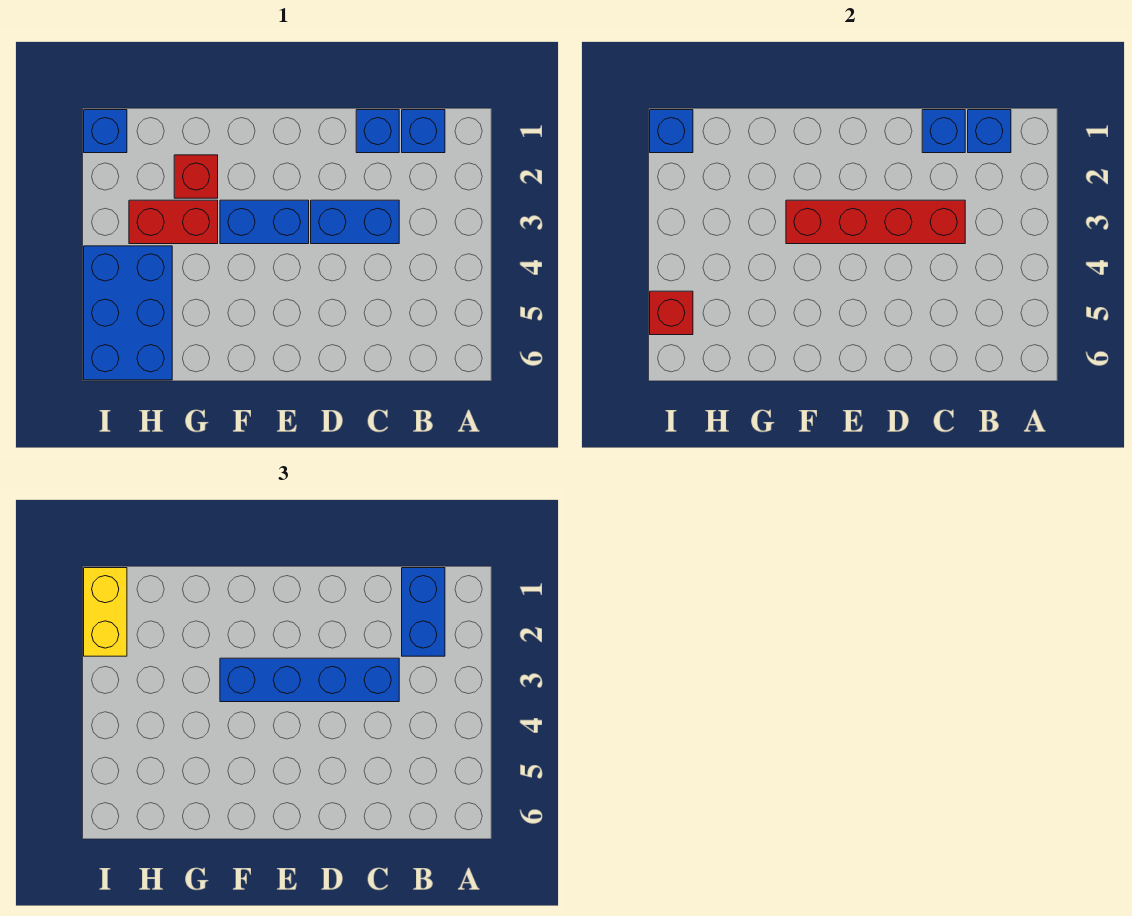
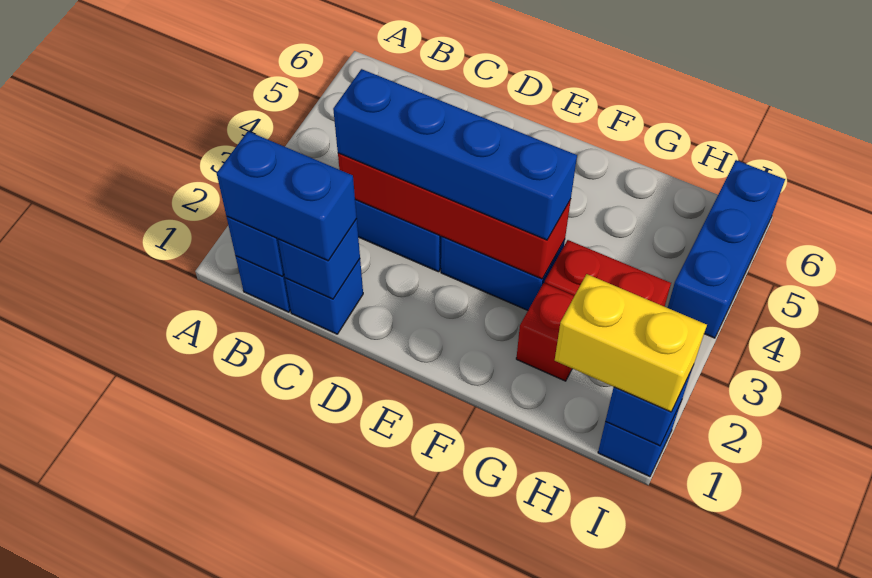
blue brick B1:B2 level 3 -> blue brick B1:C1 level 3
blue brick H4:I6 level 1 -> blue brick I4:I6 level 1
yellow brick I1:I2 level 3 -> yellow brick H1:I1 level 3
red brick I5 level 2 -> none

